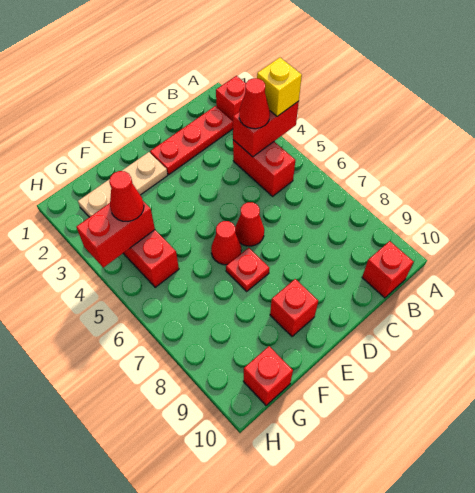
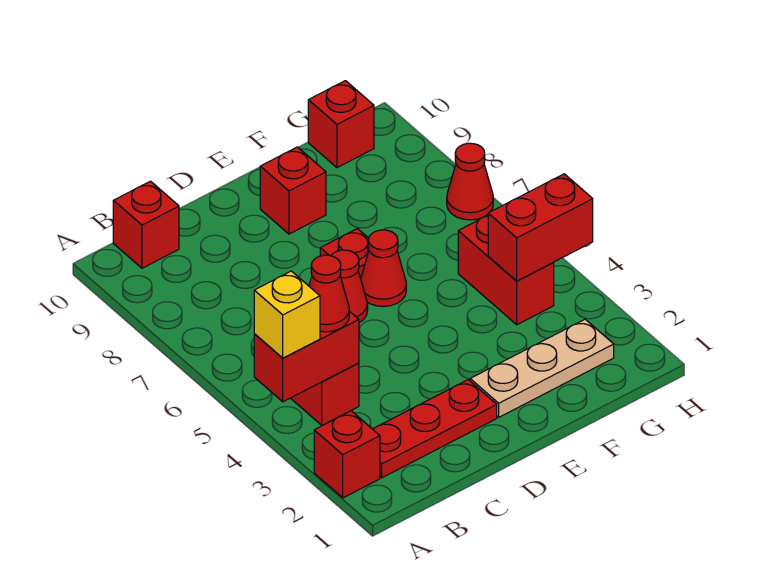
red cone G4 level 3 -> red cone H7 level 1

